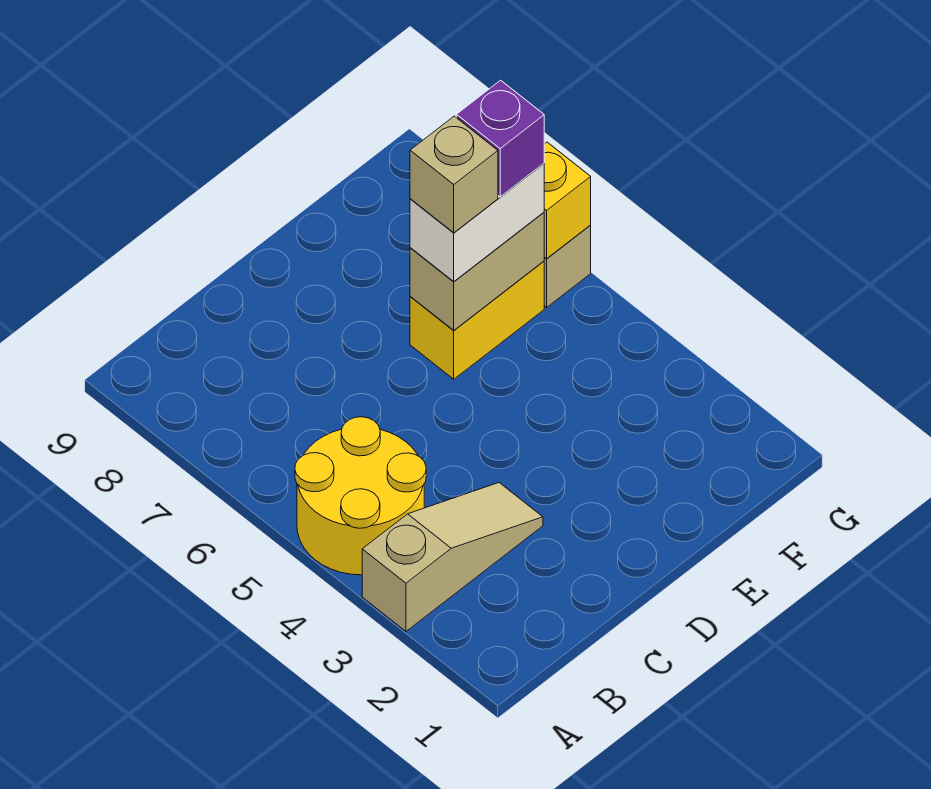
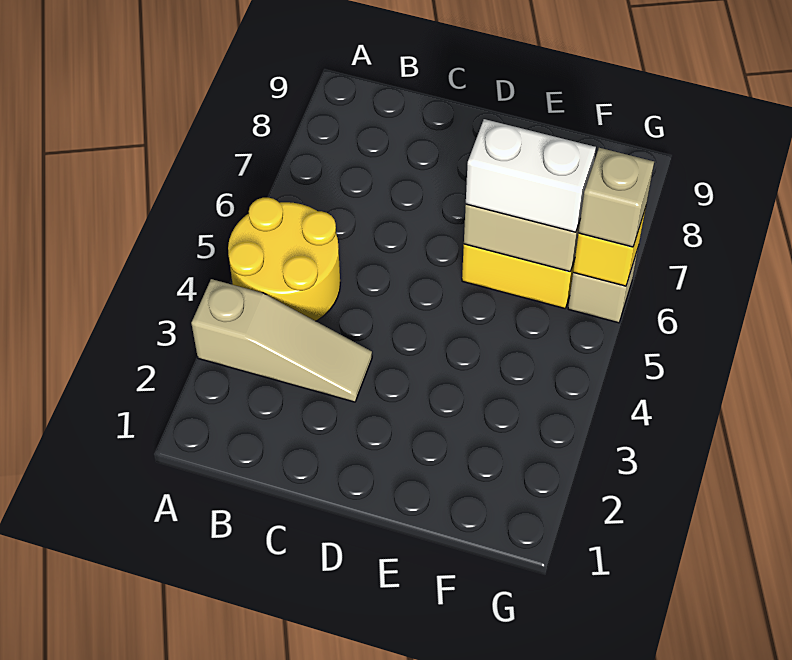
tan brick E6 level 4 -> tan brick G6 level 3
purple brick F6 level 4 -> none

